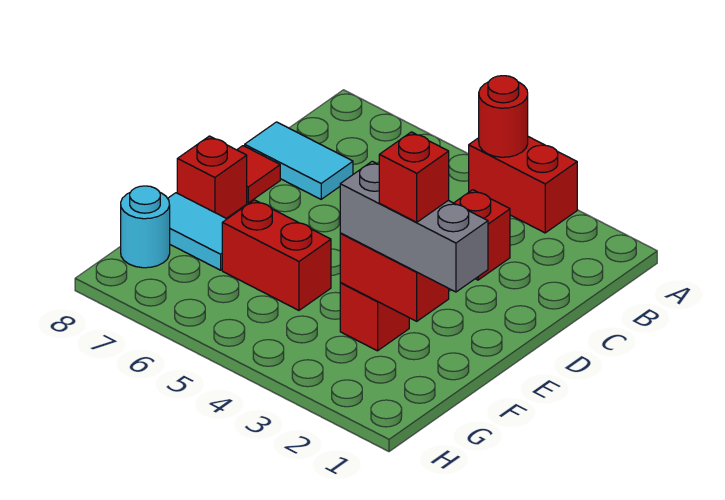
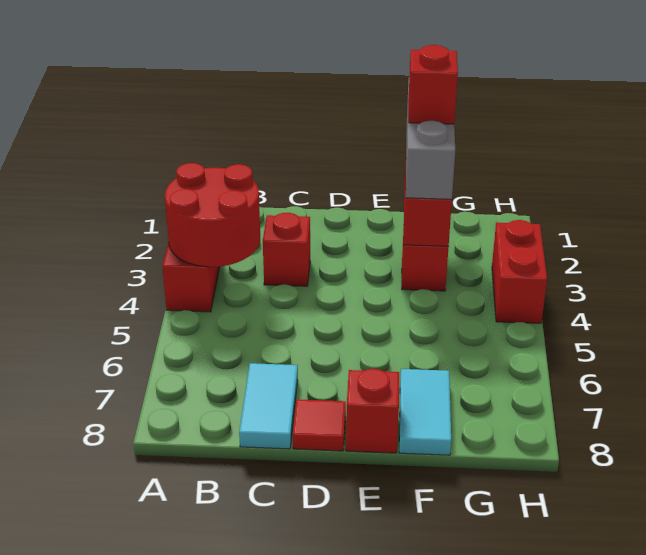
red round brick A4 level 2 -> red round brick A3:B4 level 2
red brick F5:F6 level 1 -> red brick H3:H4 level 1
cyan round brick G8 level 1 -> none

